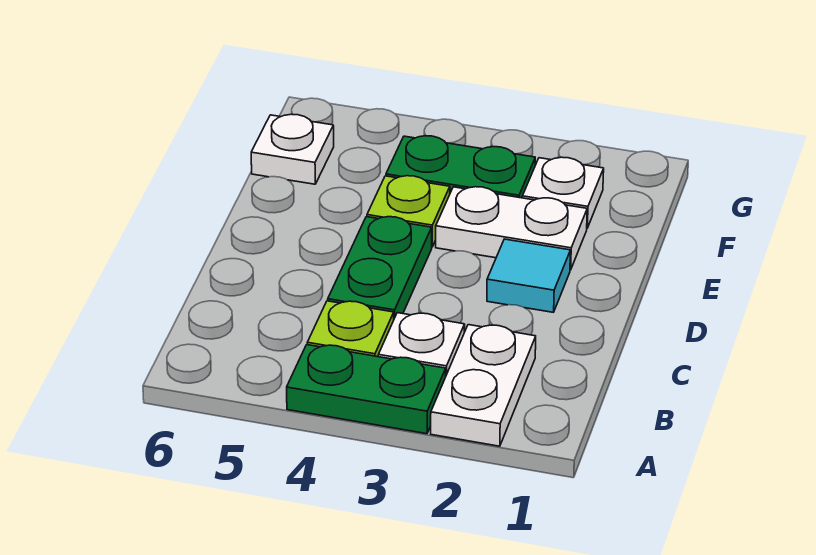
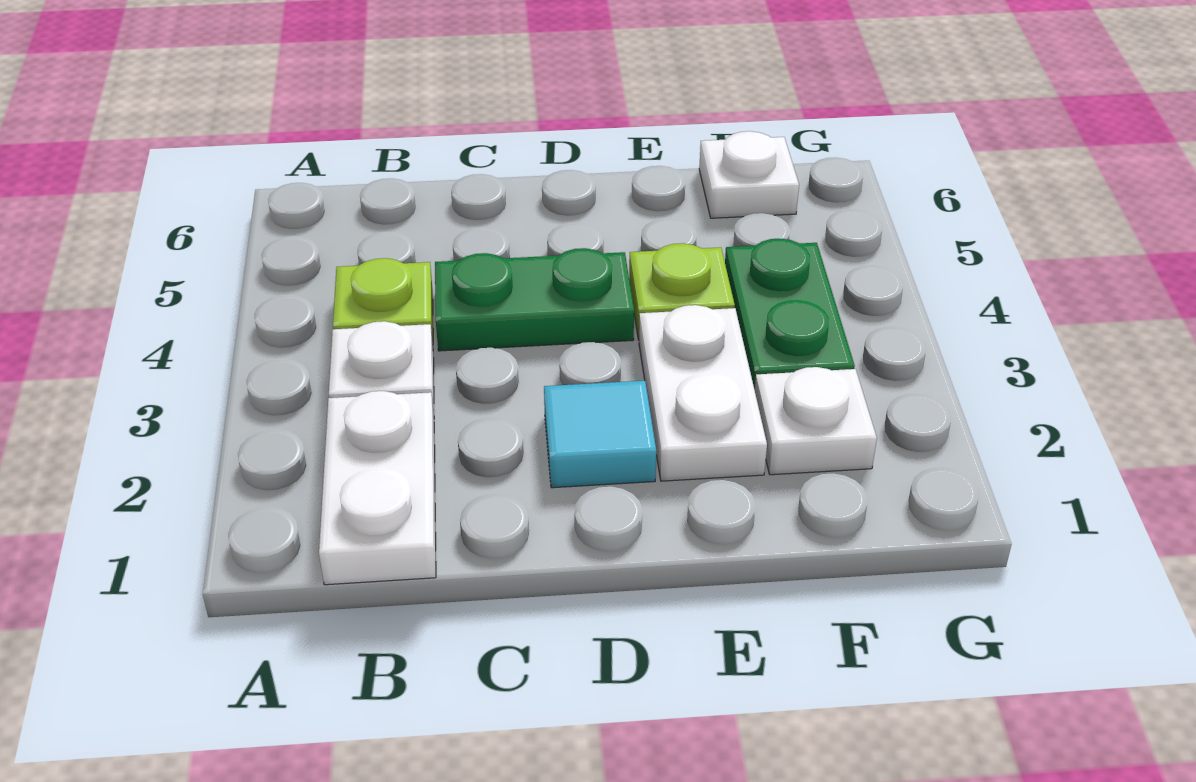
white plate A2:B2 level 1 -> white plate B1:B2 level 1
green plate A3:A4 level 1 -> none

